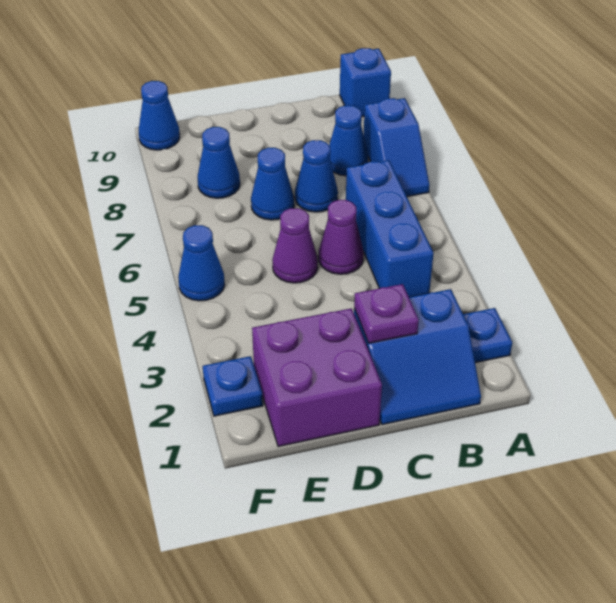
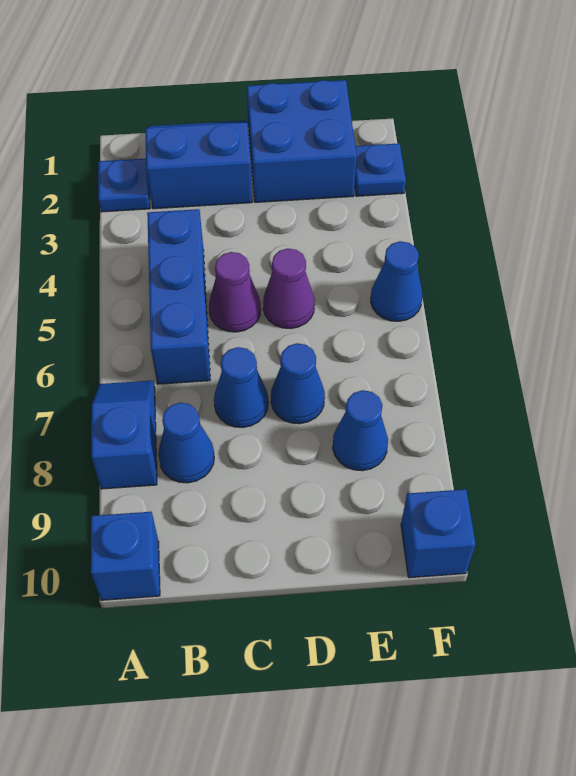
purple plate C2 level 2 -> none
purple brick D1:E2 level 1 -> blue brick D1:E2 level 1
blue cone F10 level 1 -> blue brick F10 level 1

